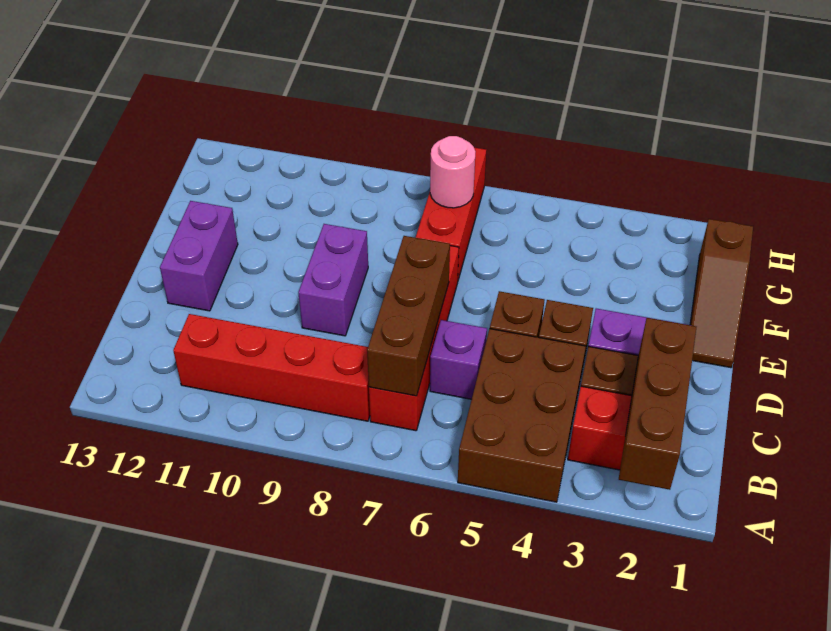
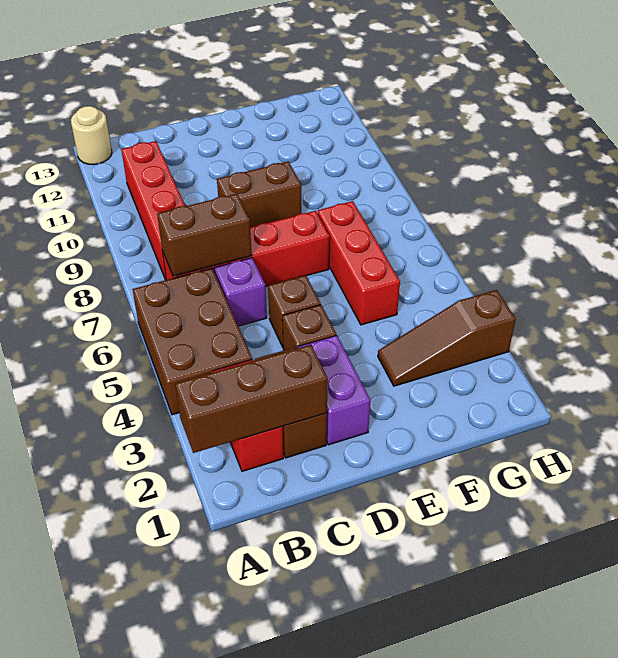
brown brick A4:C5 level 1 -> brown brick A4:B6 level 1
none -> tan round brick A13 level 1
brown brick B7:D7 level 2 -> brown brick B7:C7 level 2
purple brick D9:E9 level 1 -> brown brick D9:E9 level 1
purple brick D12:E12 level 1 -> none
brown slope E1:G1 level 1 top G -> brown slope F3:H3 level 1 top H
red brick F7:H7 level 1 -> red brick F5:F7 level 1
pink round brick G7 level 2 -> none

